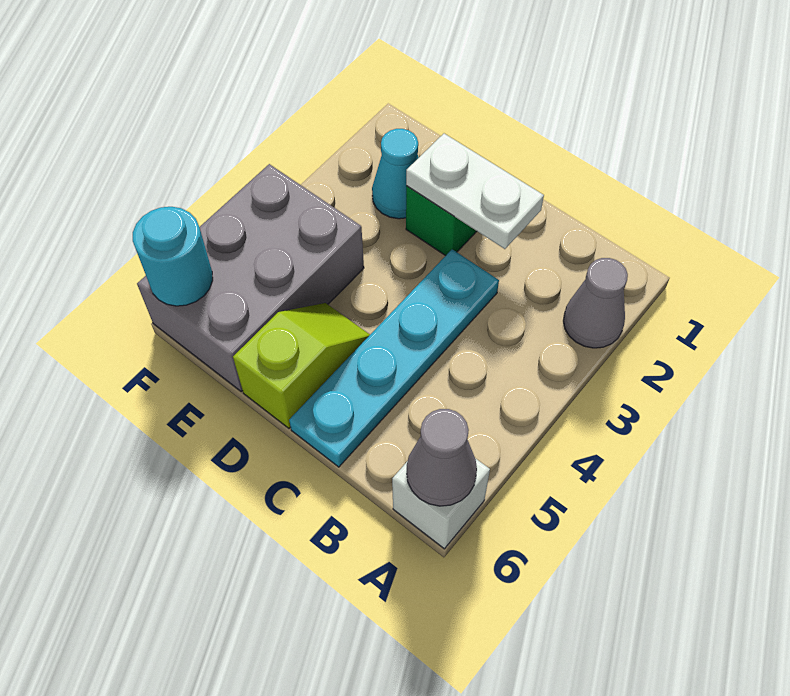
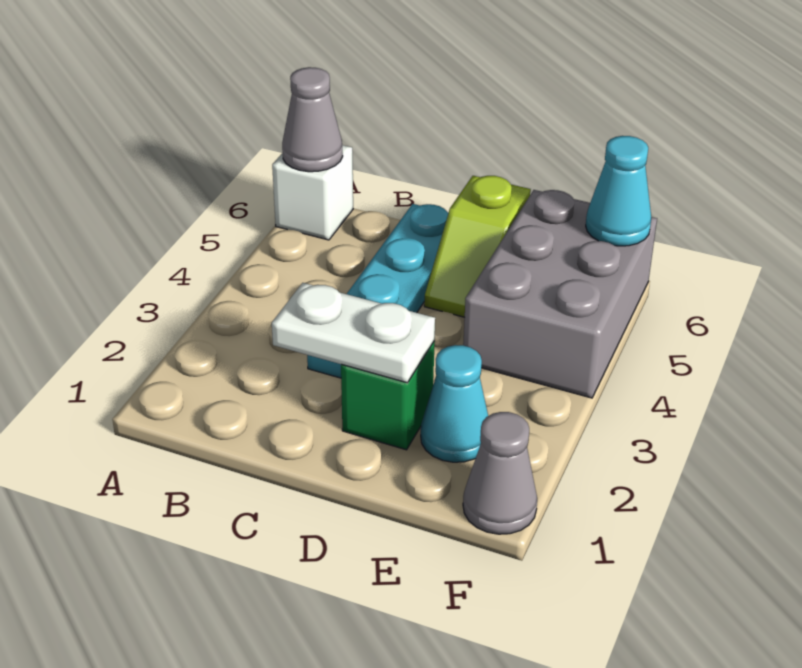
grey cone A2 level 1 -> grey cone F1 level 1
cyan round brick F6 level 2 -> cyan cone F6 level 2

